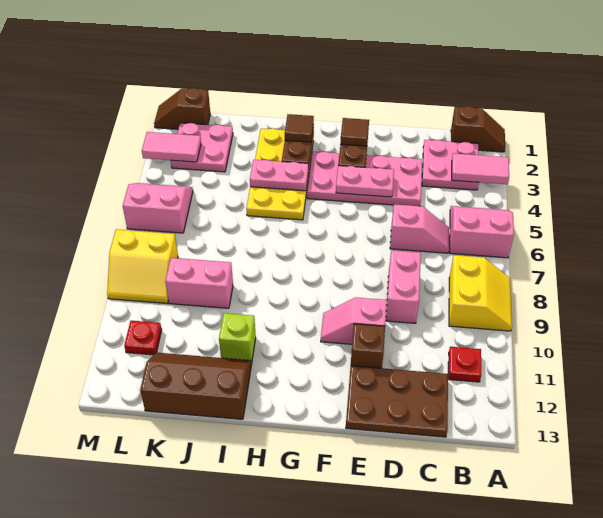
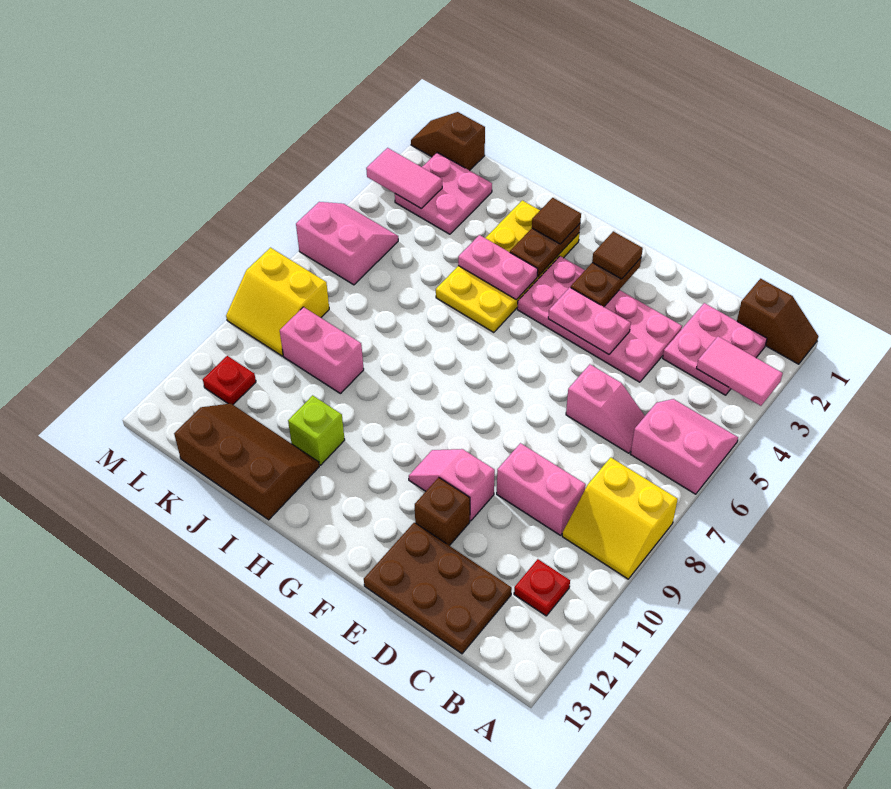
yellow slope A8:B9 level 1 top B -> yellow slope A8:B9 level 1 top 8
pink brick D8:D9 level 1 -> pink brick C9:D9 level 1

